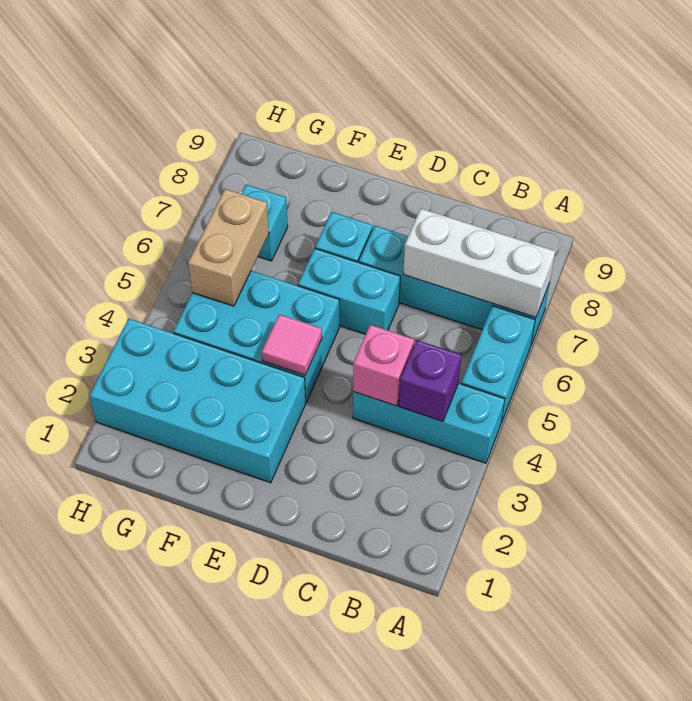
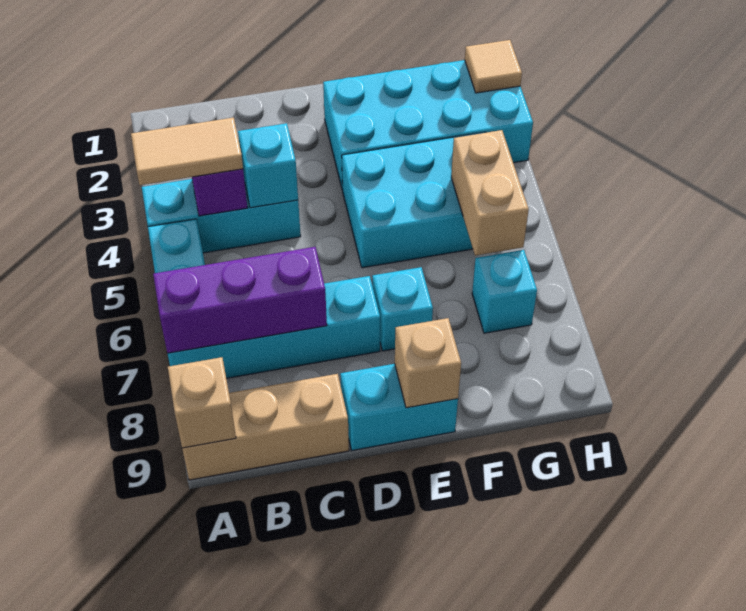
none -> tan tile A4:B4 level 3
white brick A7:C7 level 2 -> purple brick A7:C7 level 2
none -> tan brick A9:C9 level 1
none -> tan brick A9 level 2
pink brick C4 level 2 -> cyan brick C4 level 2
cyan brick D6:E6 level 1 -> cyan brick D9:E9 level 1
pink tile E4 level 2 -> none
none -> tan brick E9 level 2
none -> tan tile H2 level 2

